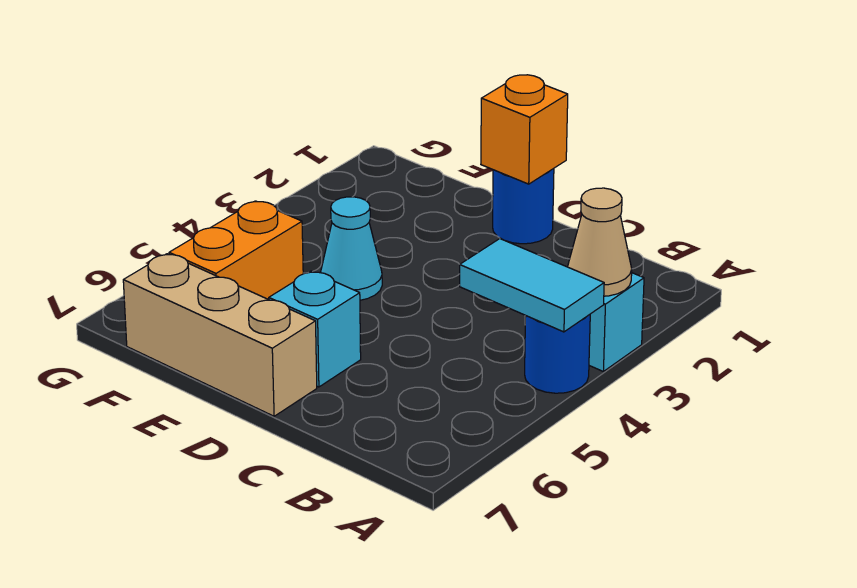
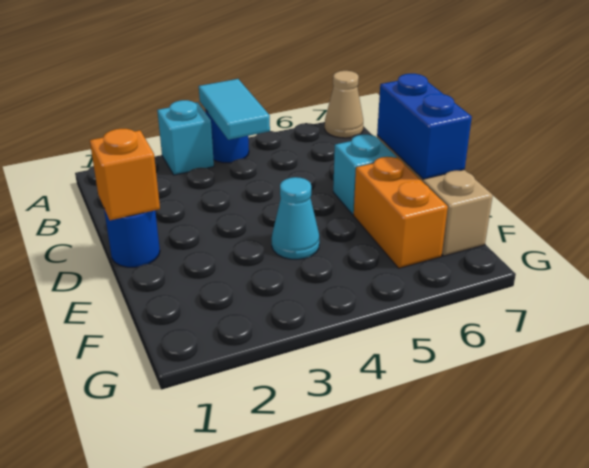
tan cone A3 level 2 -> tan cone A7 level 1
none -> blue brick D7:E7 level 2
orange brick F5:F6 level 1 -> orange brick E6:F6 level 1

